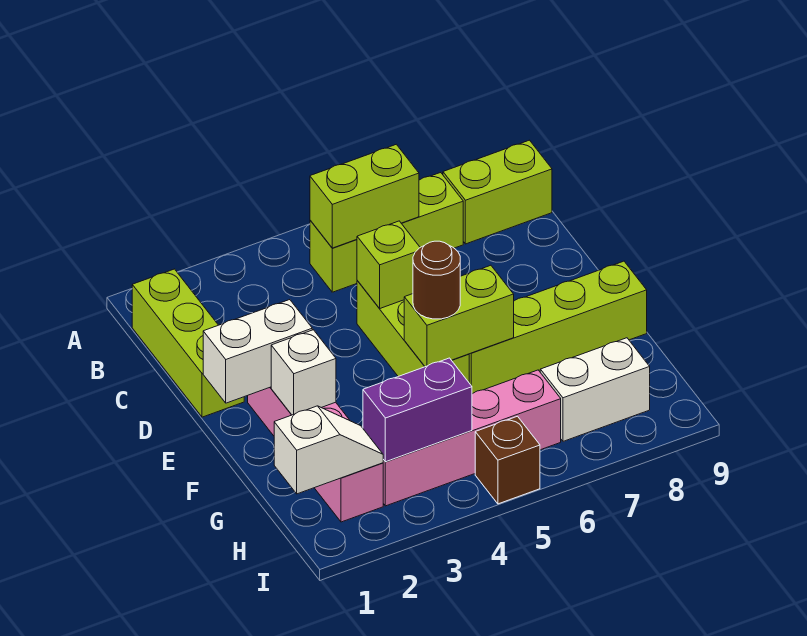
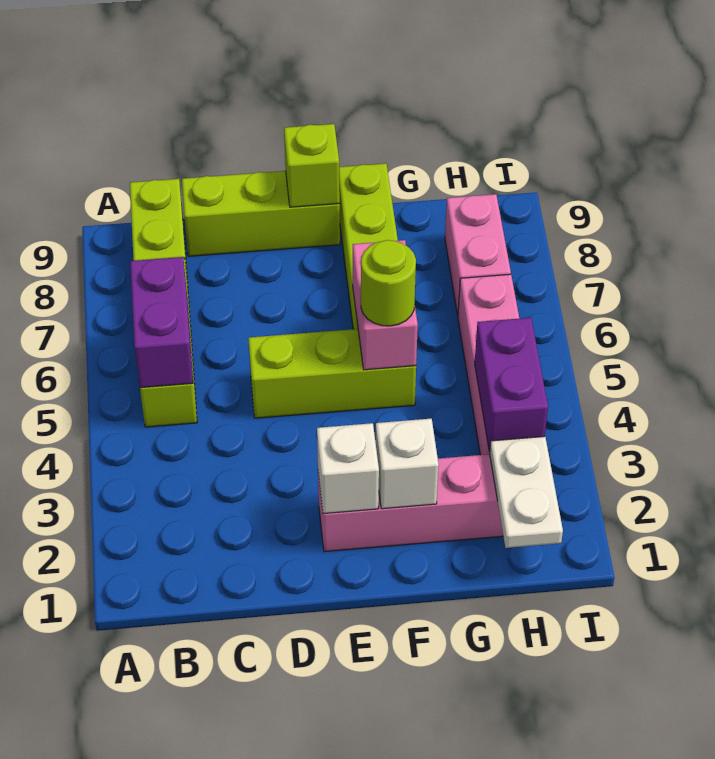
lime brick B1:D1 level 1 -> lime brick C9:E9 level 1
lime brick B5:B6 level 2 -> purple brick B5:B6 level 2
lime brick D5 level 2 -> lime brick E9 level 2
white brick E1:E2 level 2 -> white brick E2 level 2
lime brick F5:F6 level 2 -> pink brick F5:F6 level 2
brown round brick F5 level 3 -> lime round brick F5 level 3
white slope H1:H2 level 2 top 1 -> white plate H1:H2 level 2
white brick H7:H8 level 1 -> pink brick H7:H8 level 1
brown brick I5 level 1 -> none

